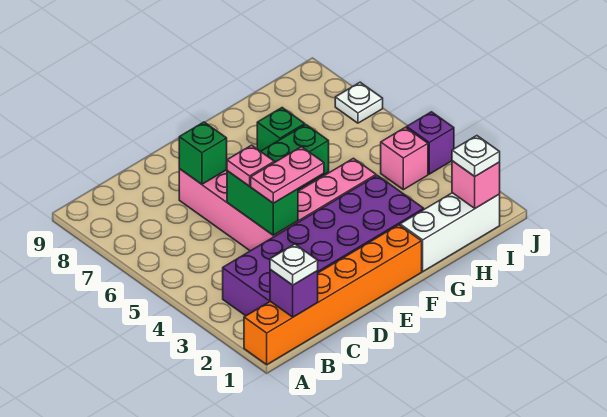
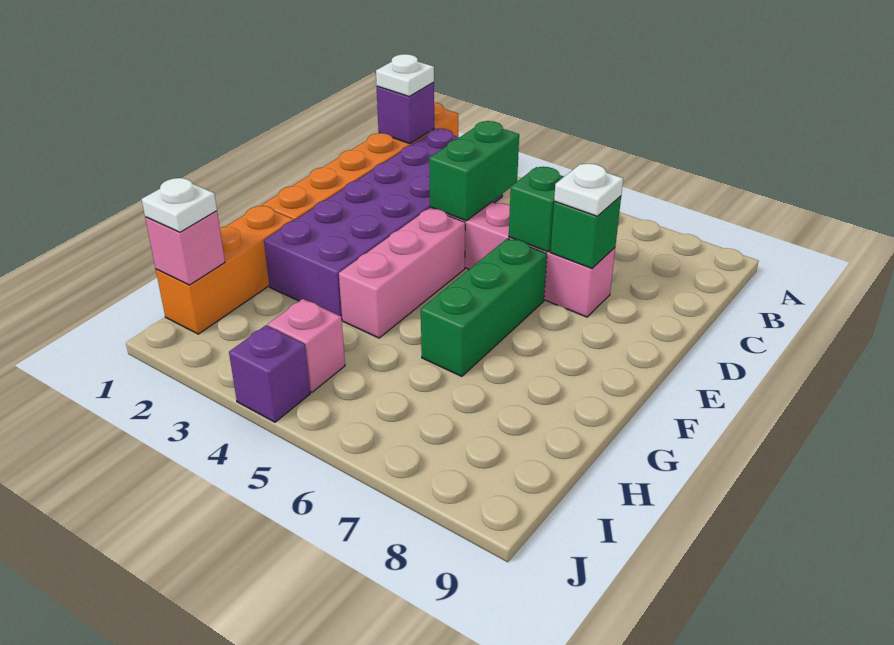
green brick D4:D5 level 2 -> green brick C4:D4 level 2
pink plate D4:E4 level 3 -> none
pink plate D5 level 3 -> none
white brick G1:I1 level 1 -> orange brick G1:I1 level 1
green brick G7 level 1 -> green brick D6 level 2
white plate J7 level 1 -> white plate D7 level 3

